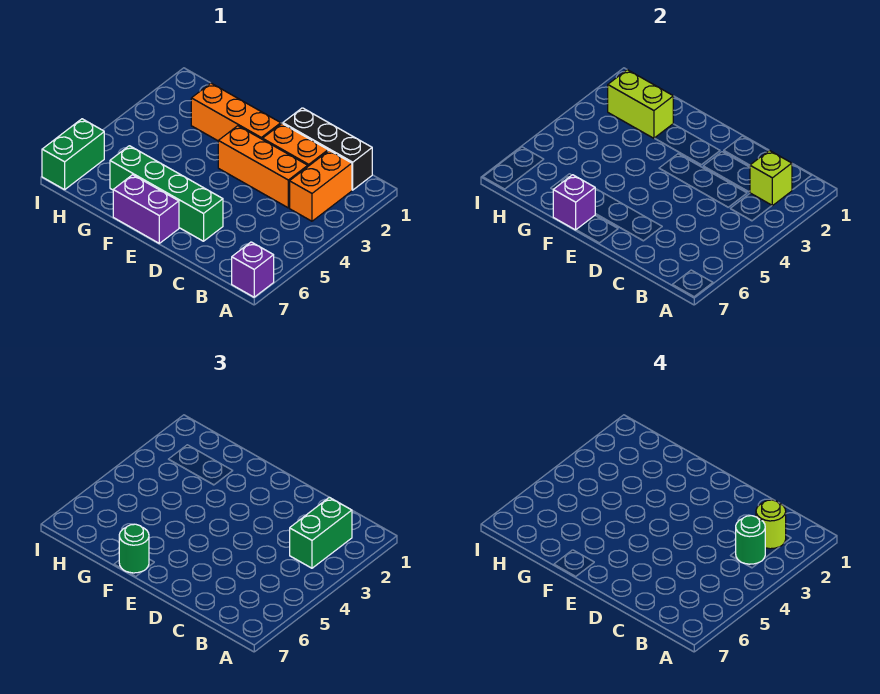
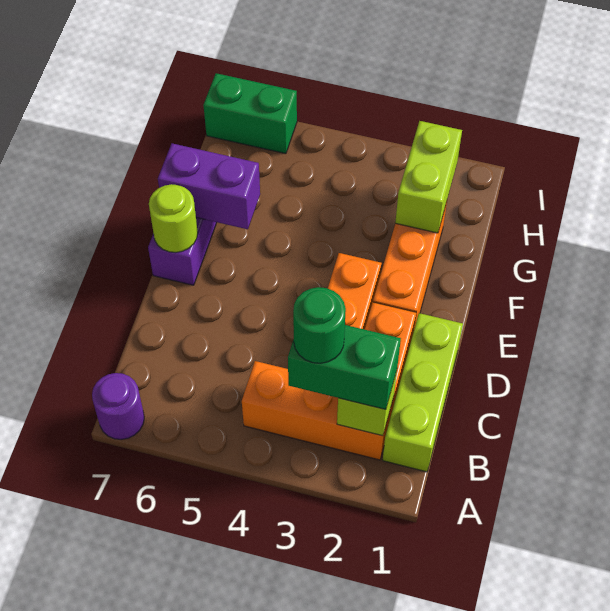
purple brick A7 level 1 -> purple round brick A7 level 1
black brick B1:D1 level 1 -> lime brick B1:D1 level 1
orange brick B2:B3 level 1 -> orange brick B2:B4 level 1
lime round brick B2 level 4 -> lime round brick E7 level 2
green brick D6:G6 level 1 -> none
purple brick F7 level 2 -> purple brick F6:F7 level 2
green round brick F7 level 3 -> none

